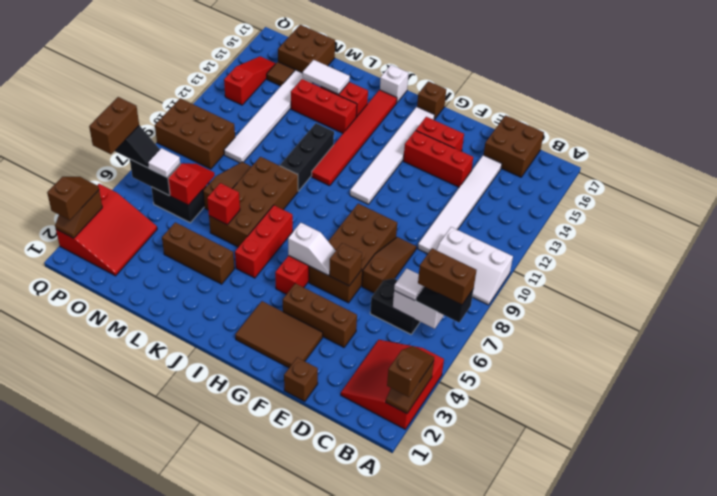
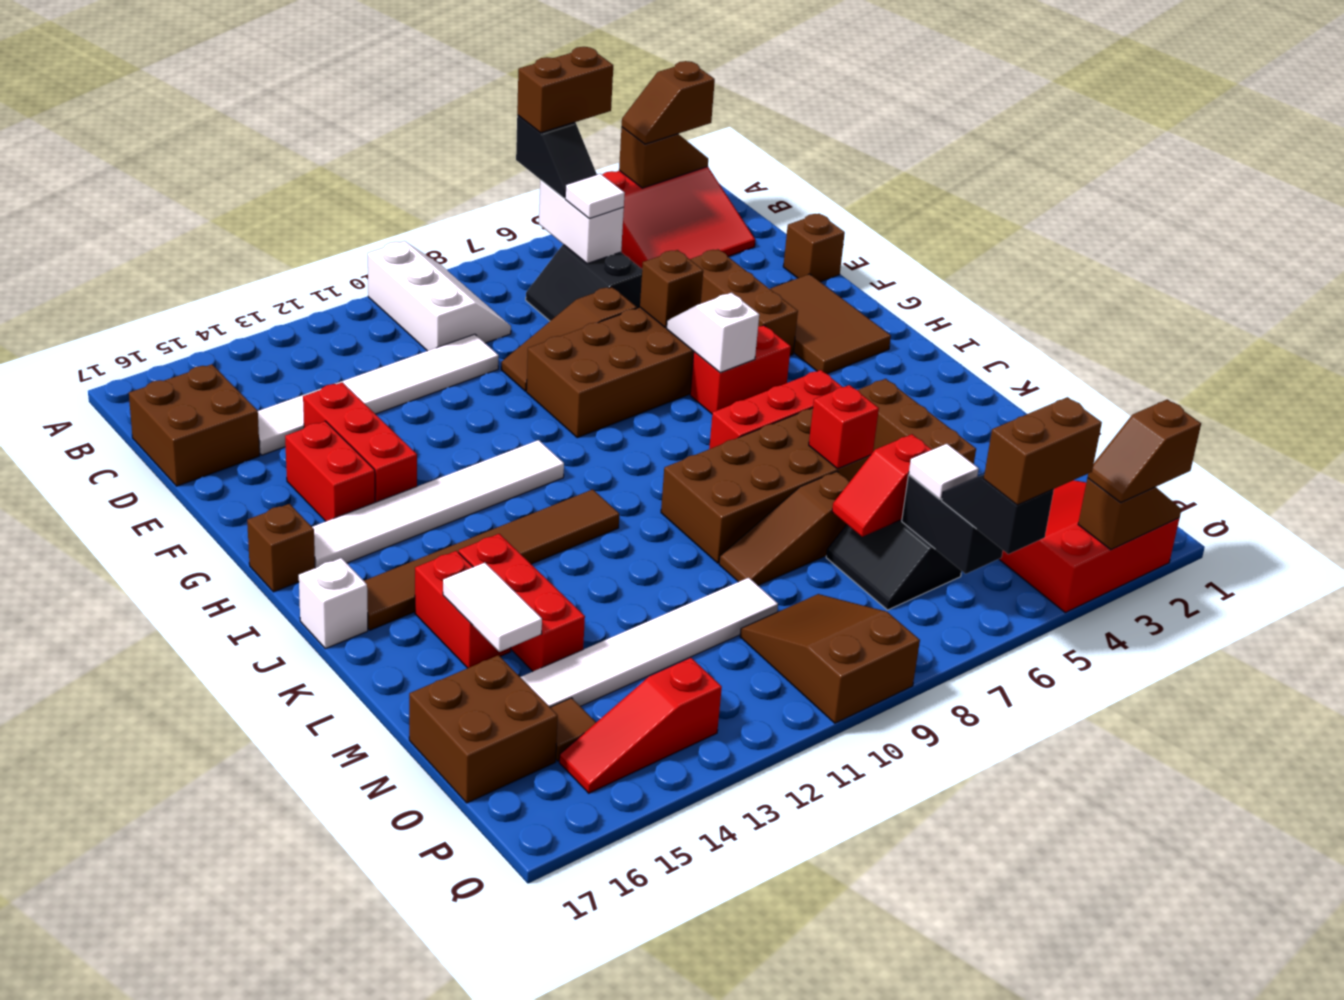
brown brick A6:B6 level 4 -> brown brick A5:A6 level 4
red tile J11:J16 level 1 -> brown tile J11:J16 level 1
black brick K10:K12 level 1 -> none
brown brick O9:Q10 level 1 -> brown slope O9:Q10 level 1 top Q

